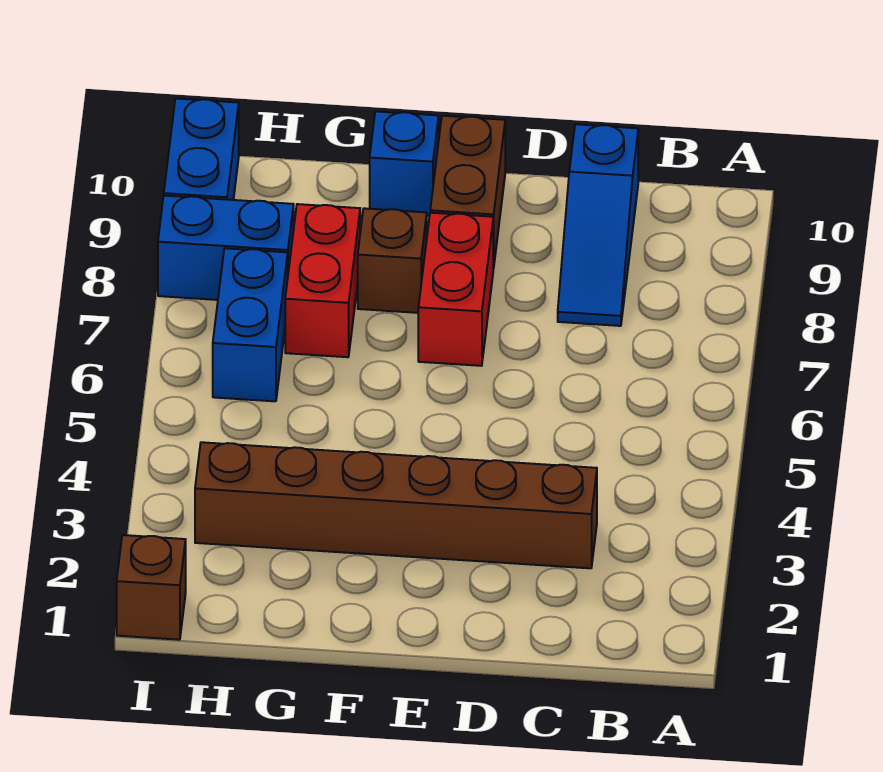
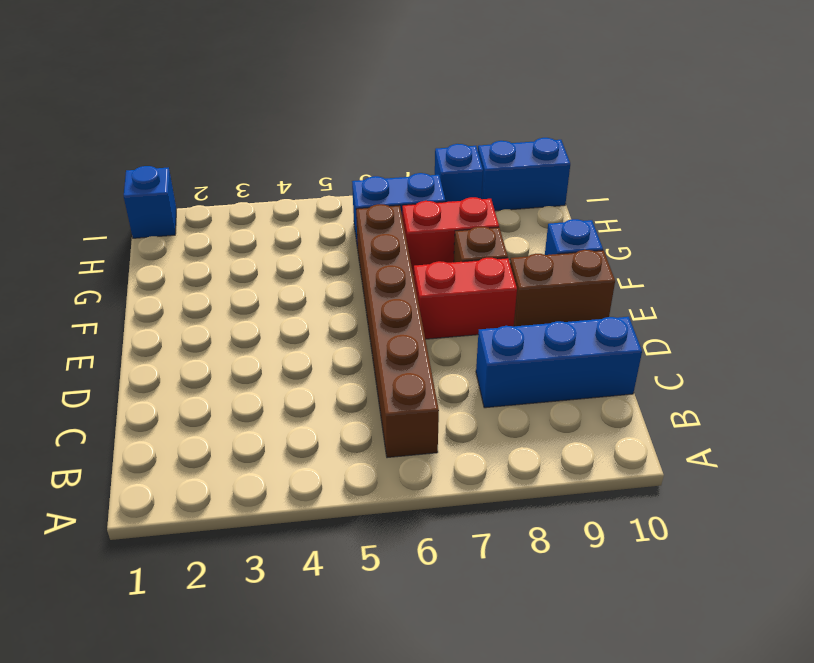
brown brick C3:H3 level 1 -> brown brick B6:G6 level 1
blue slope C8:C10 level 1 top 10 -> blue brick C8:C10 level 1
blue brick H8:I8 level 1 -> blue brick I8 level 1
brown brick I1 level 1 -> blue brick I1 level 1

